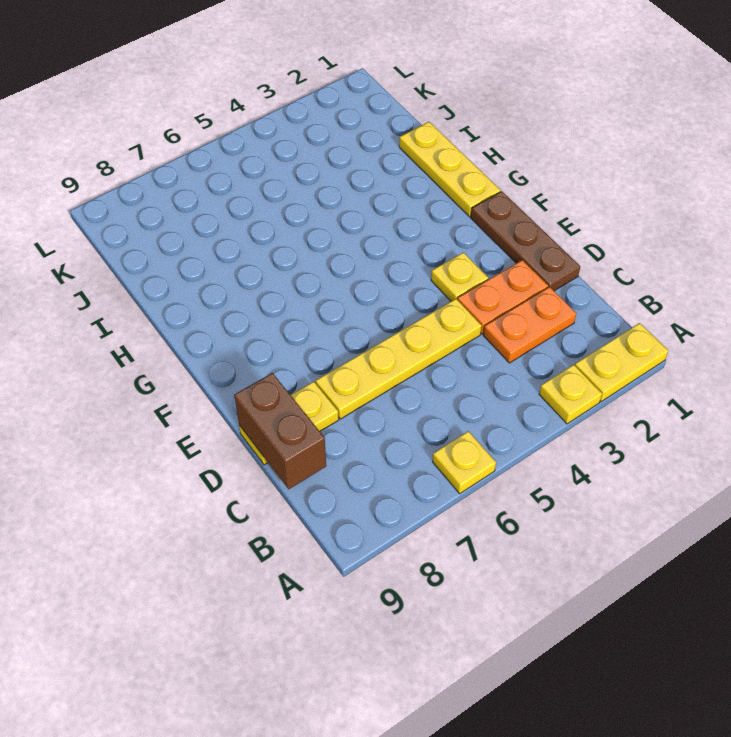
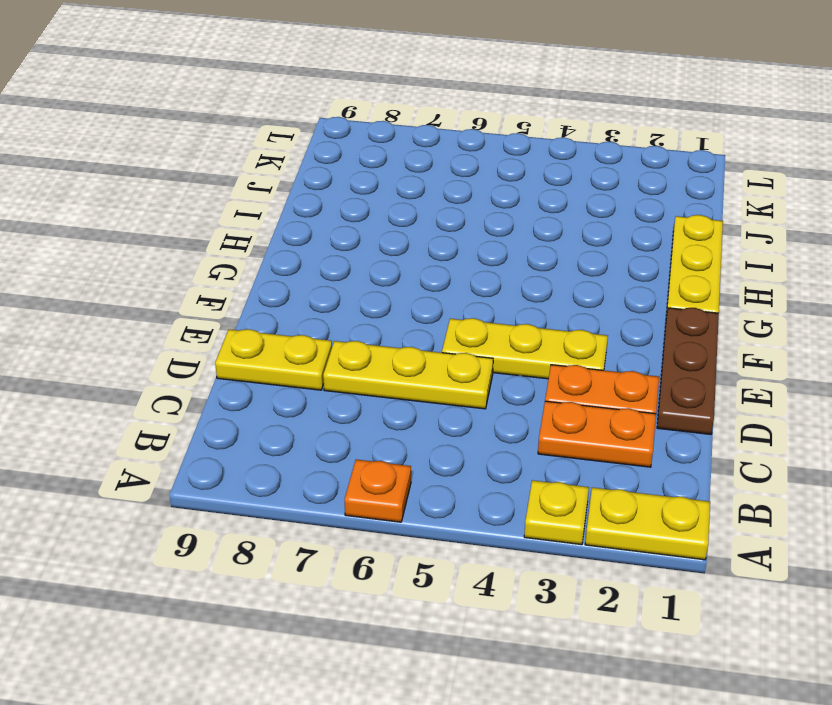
yellow plate A6 level 1 -> orange plate A6 level 1
brown brick C9:D9 level 2 -> none
yellow plate D4:D7 level 1 -> yellow plate D5:D7 level 1
yellow plate E3 level 1 -> yellow plate E3:E5 level 1

